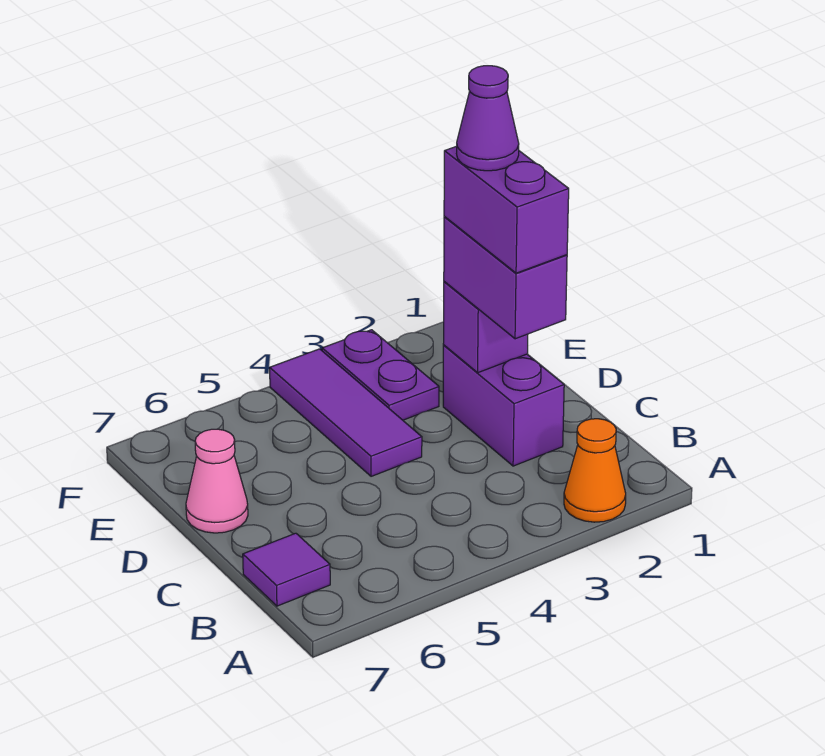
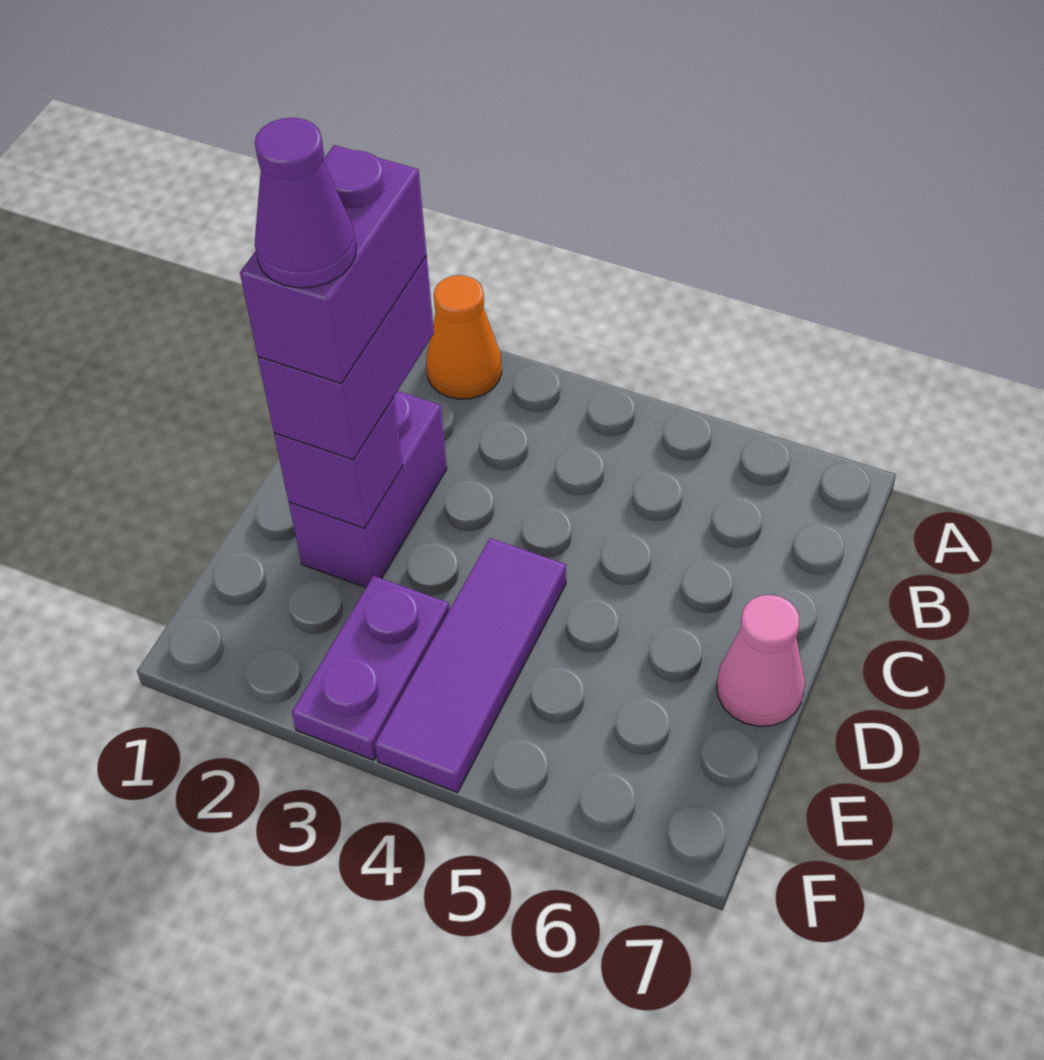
purple tile B7 level 1 -> none

